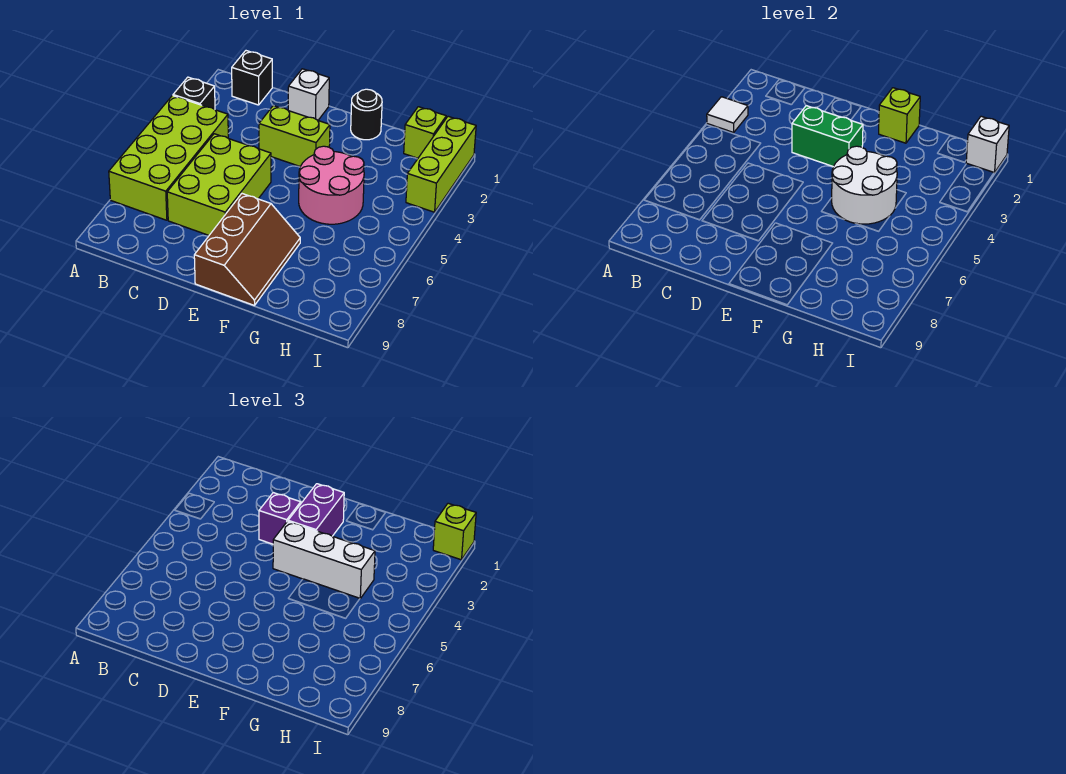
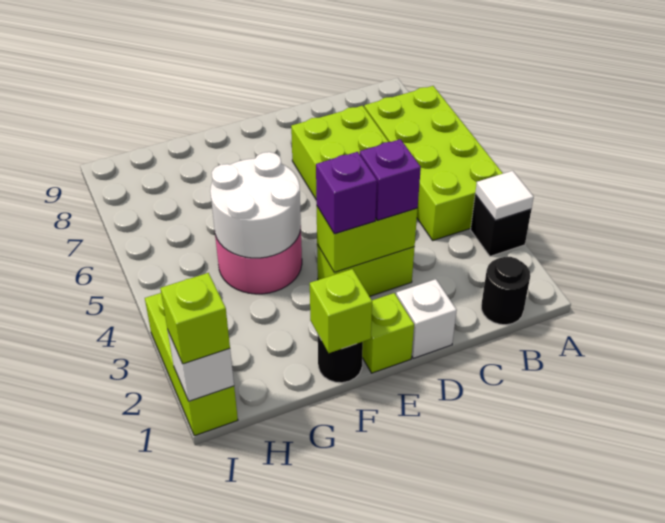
black brick B1 level 1 -> black round brick B1 level 1
green brick D3:E3 level 2 -> lime brick D3:E3 level 2
purple brick E2:E3 level 3 -> purple brick E3 level 3
white brick E4:G4 level 3 -> none
brown slope E7:F9 level 1 top E -> none
lime brick H1 level 1 -> lime brick E1 level 1

